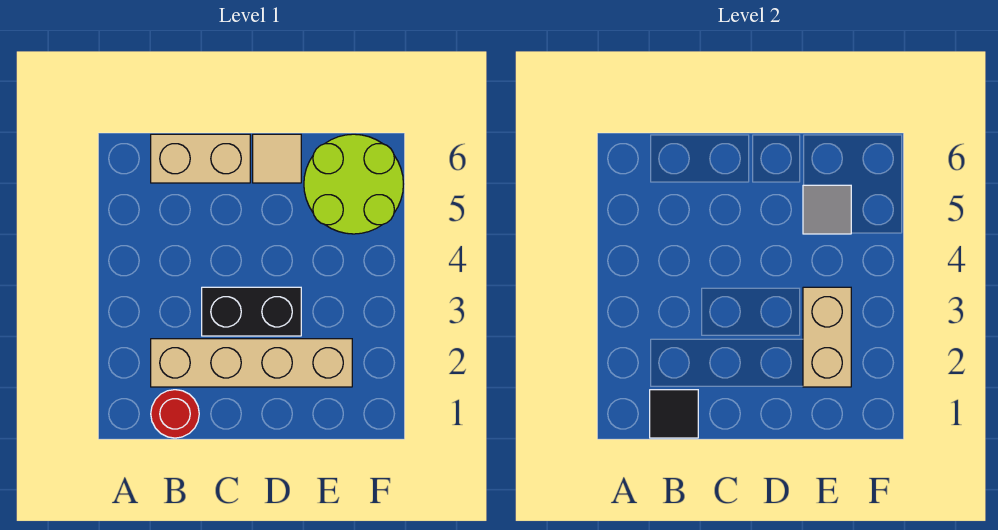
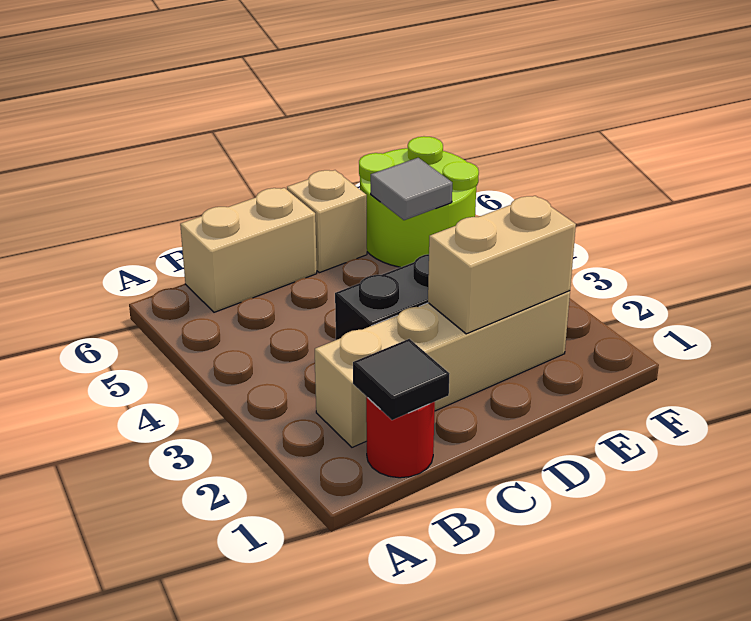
tan tile D6 level 1 -> tan brick D6 level 1
tan brick E2:E3 level 2 -> tan brick D2:E2 level 2

